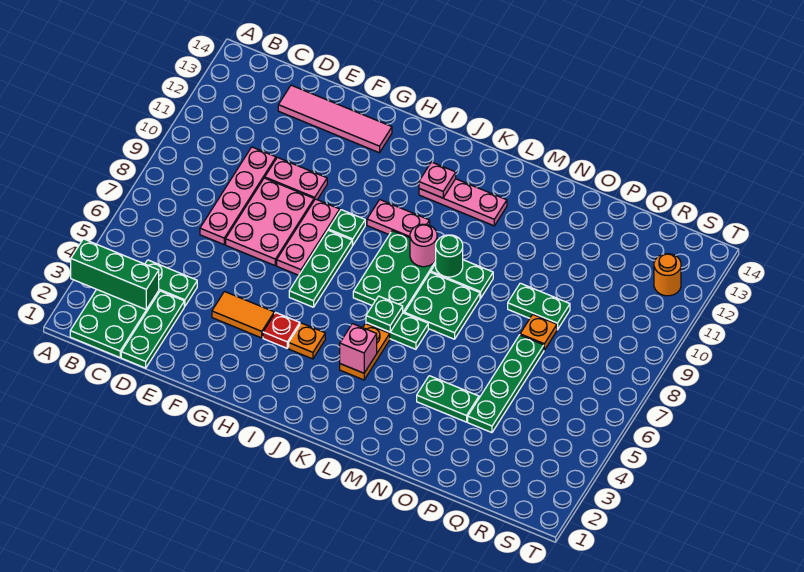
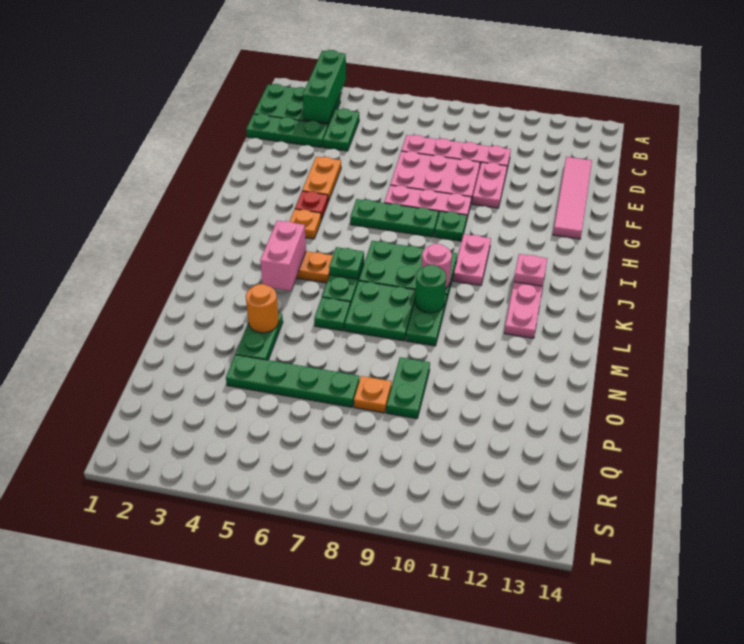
orange tile F4:G4 level 1 -> orange plate F4:G4 level 1
pink brick K4 level 2 -> pink brick K4:L4 level 2
none -> green plate M6 level 1
orange round brick S12 level 1 -> orange round brick N4 level 2

